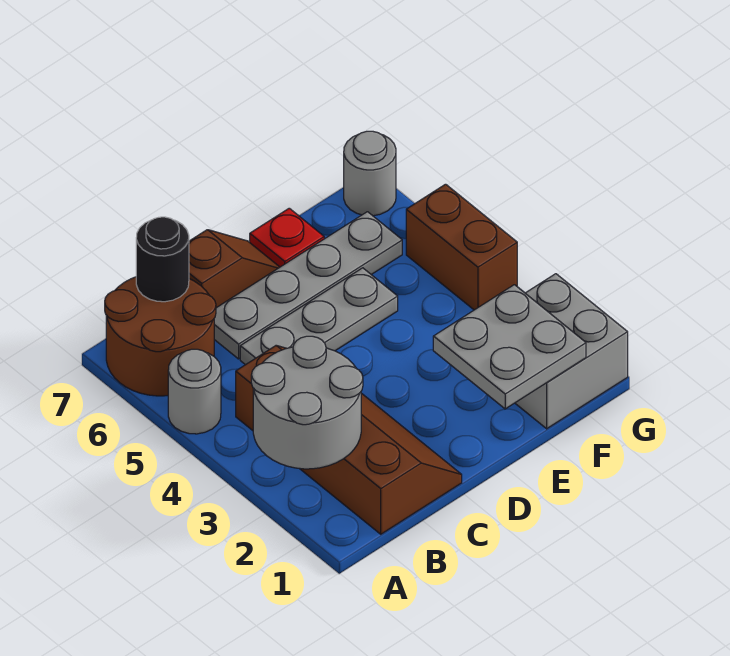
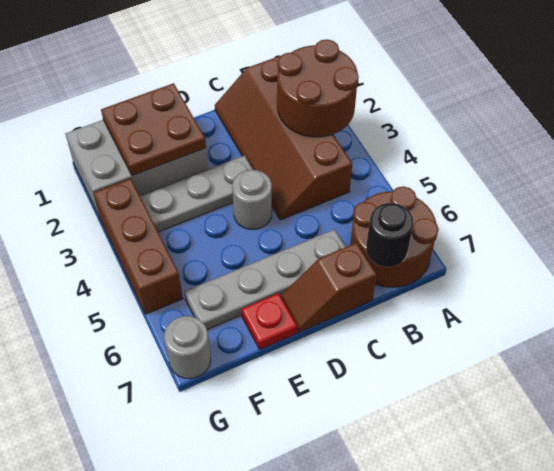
grey round brick A2:B3 level 2 -> brown round brick A2:B3 level 2
grey round brick A5 level 1 -> grey round brick D4 level 1
grey plate C5:E5 level 1 -> grey plate D3:F3 level 1
grey plate E1:F2 level 2 -> brown plate E1:F2 level 2
grey brick F1:G2 level 1 -> grey brick E1:G2 level 1
brown brick G4:G5 level 1 -> brown brick G3:G5 level 1

